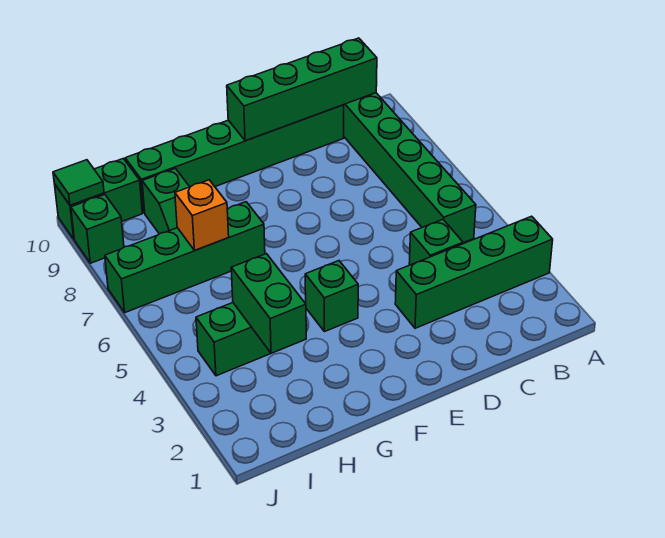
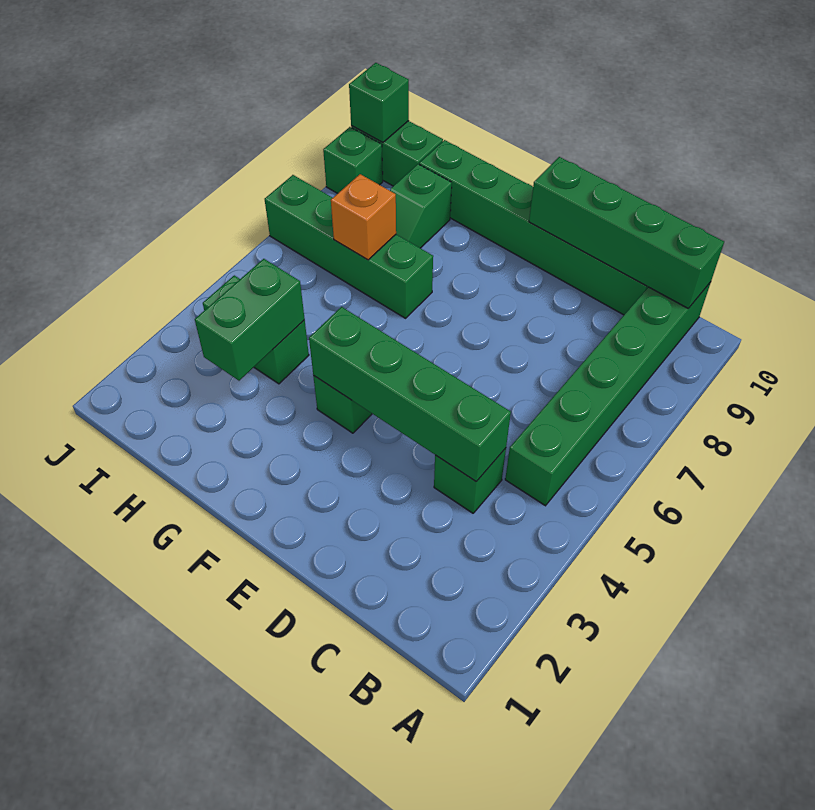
green brick A3:D3 level 1 -> green brick C4:F4 level 2
green tile J10 level 2 -> green brick J10 level 2

